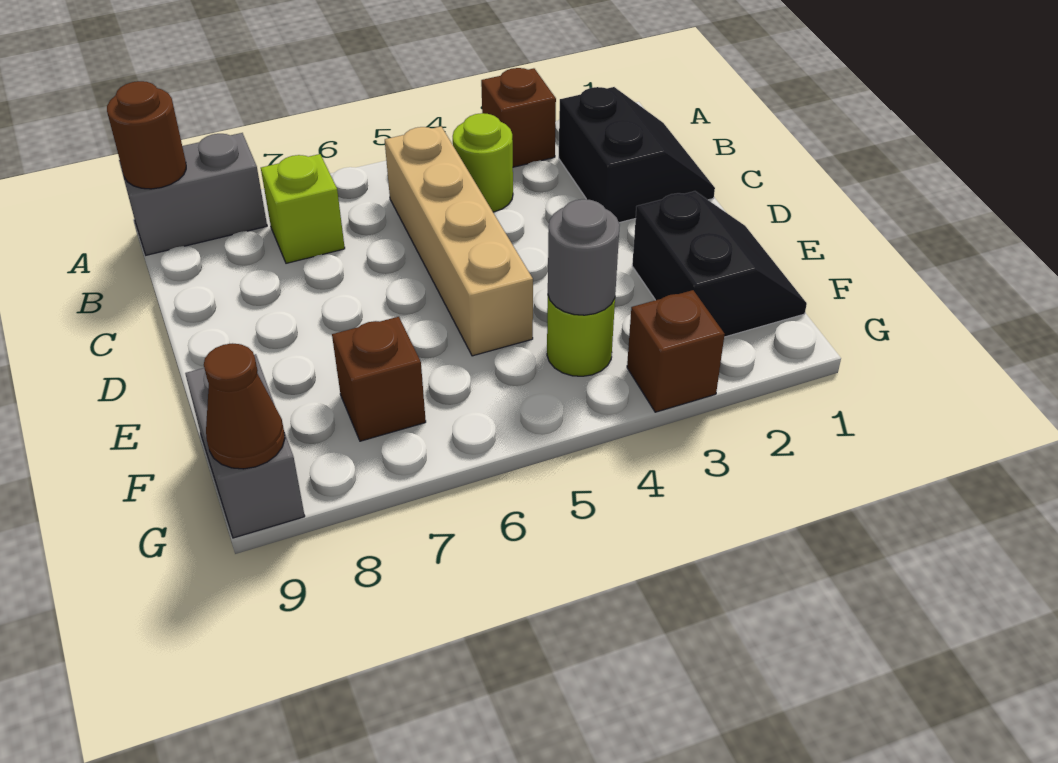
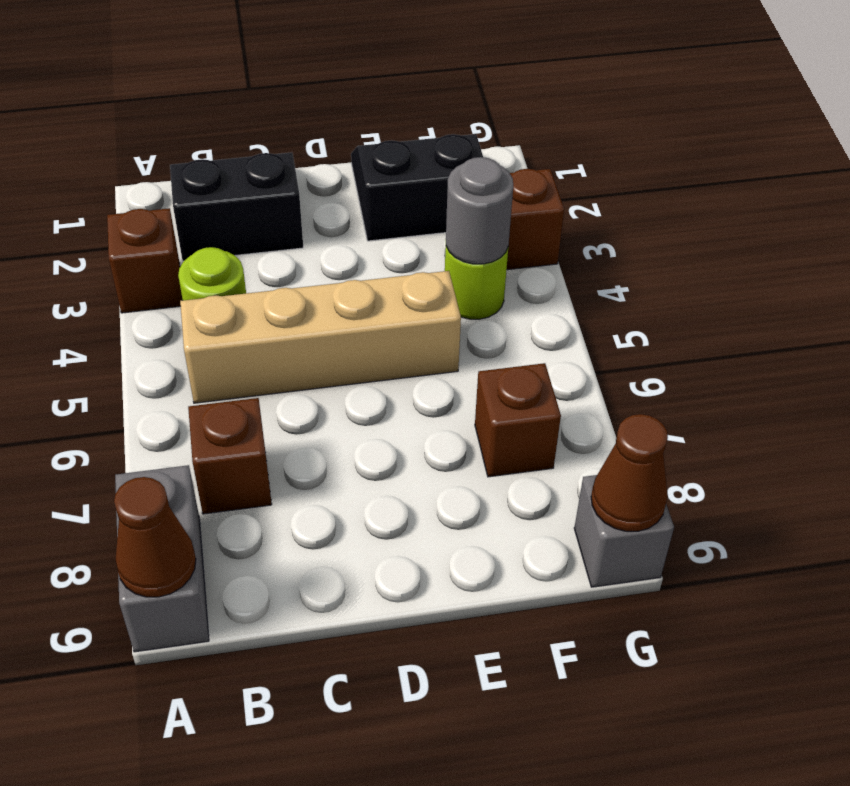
brown round brick A9 level 2 -> brown cone A9 level 2
lime brick B7 level 1 -> brown brick B7 level 1
grey brick F9:G9 level 1 -> grey brick G9 level 1

